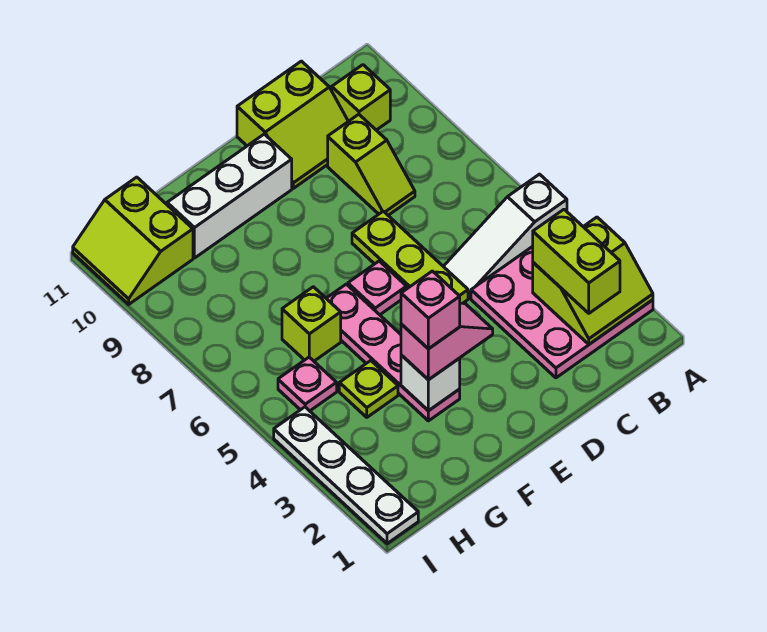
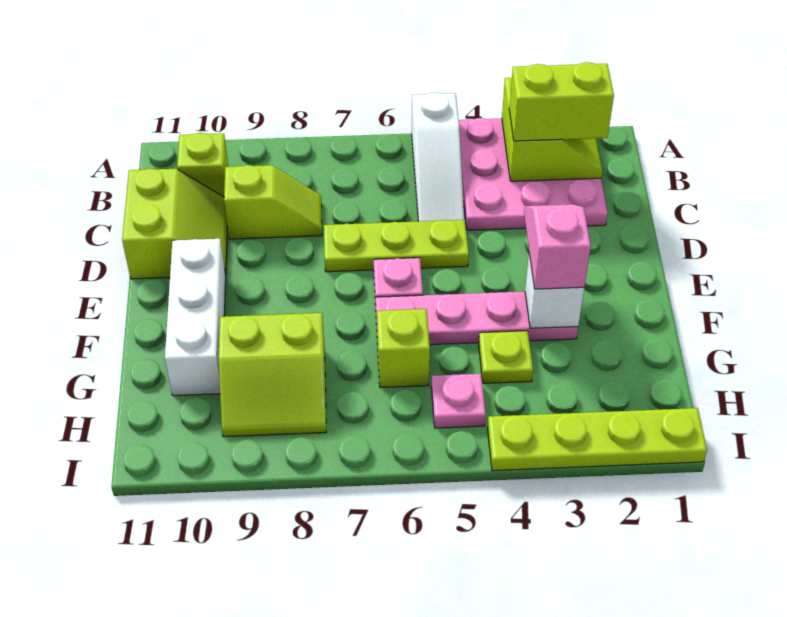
pink brick F3 level 4 -> none
lime slope H10:I11 level 1 top H -> lime slope G8:H9 level 1 top G
white plate I1:I4 level 1 -> lime plate I1:I4 level 1

